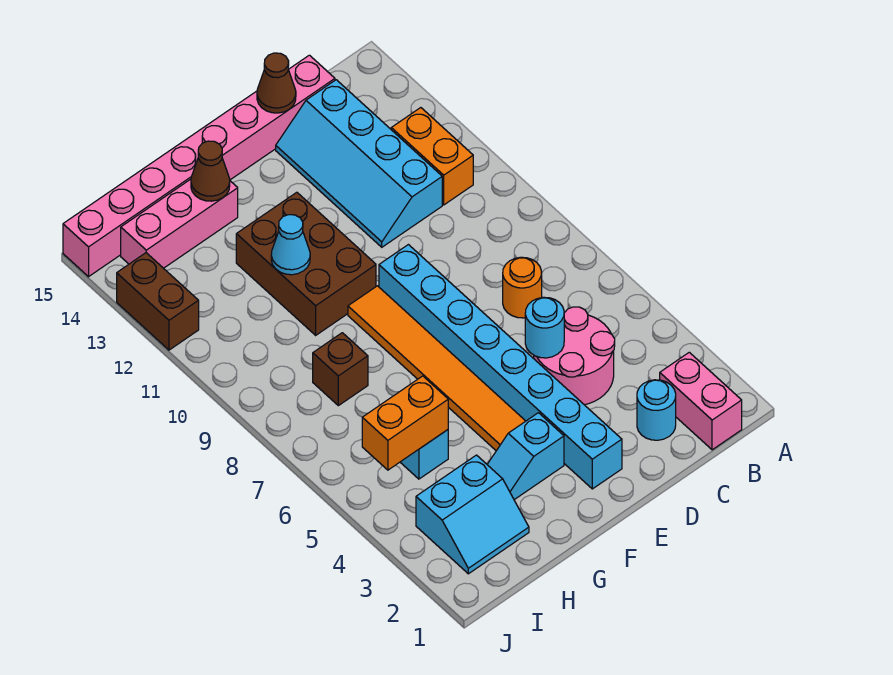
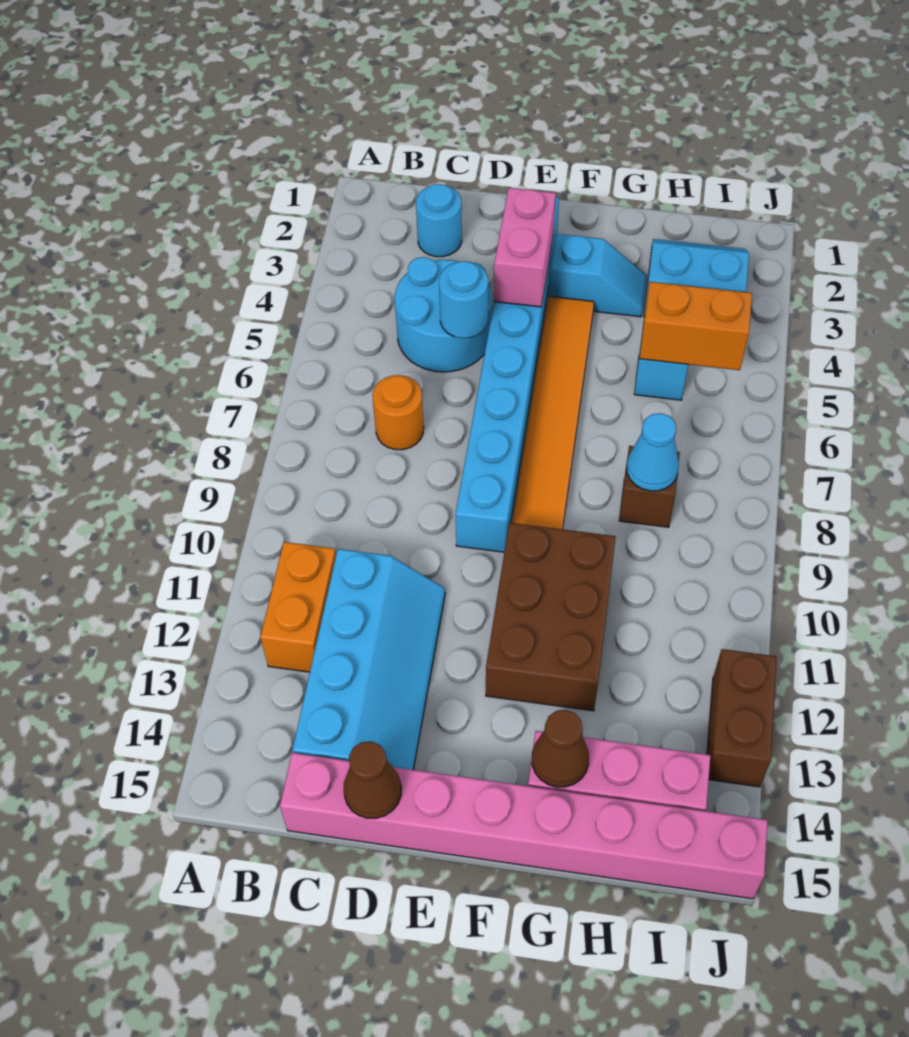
pink brick B1:B2 level 1 -> pink brick E3:E4 level 2
pink round brick C4:D5 level 1 -> cyan round brick C4:D5 level 1
cyan cone G11 level 2 -> cyan cone H8 level 2

